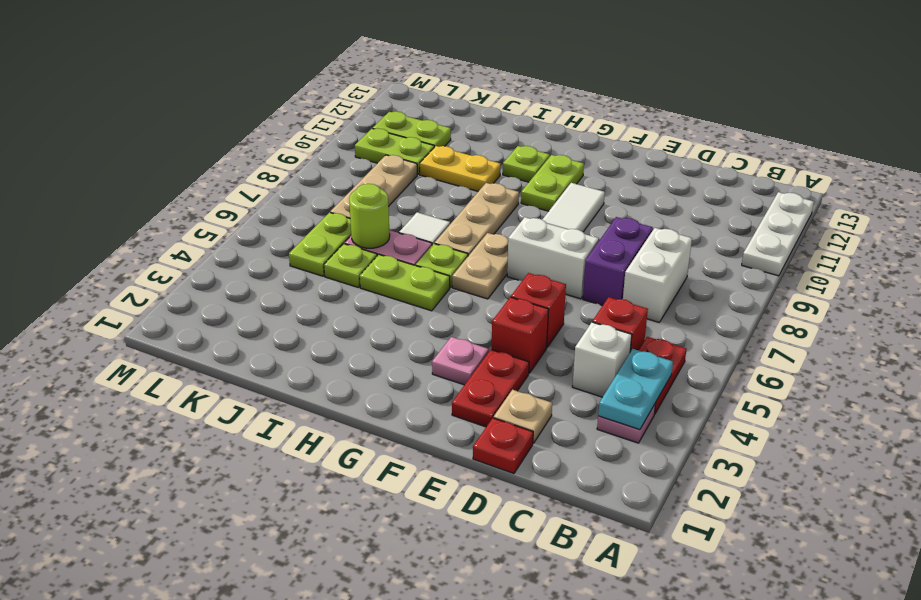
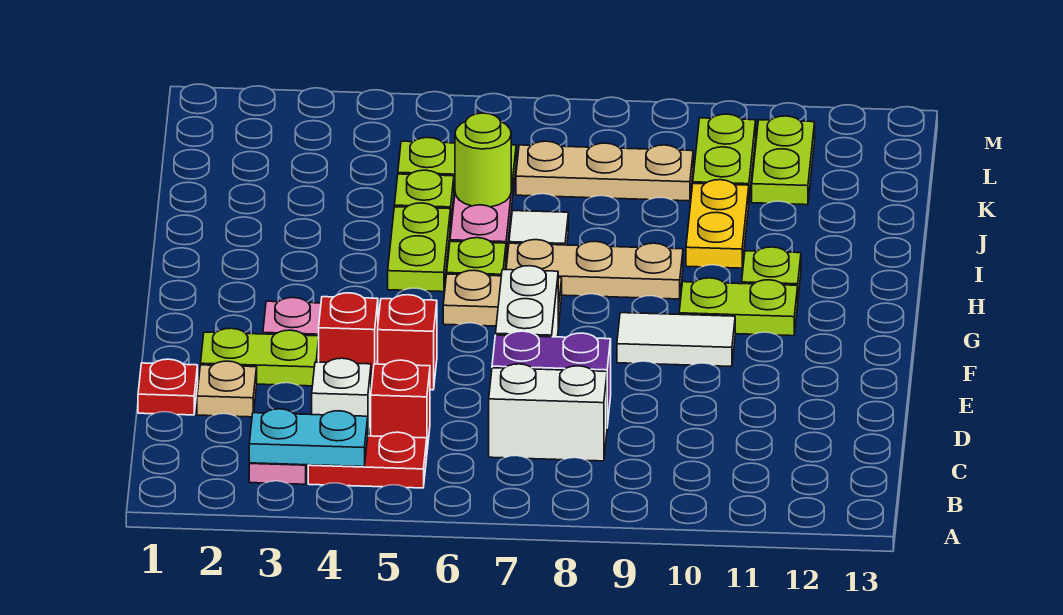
white plate A10:A12 level 1 -> none
red plate E2:E3 level 1 -> lime plate E2:E3 level 1

